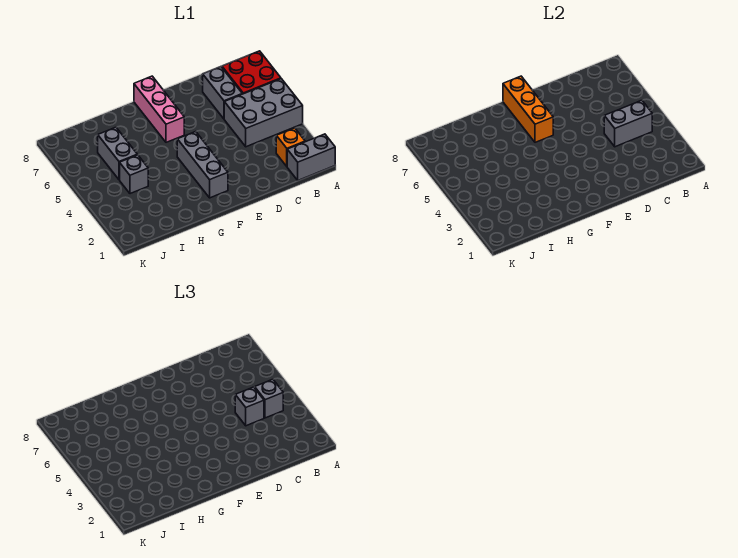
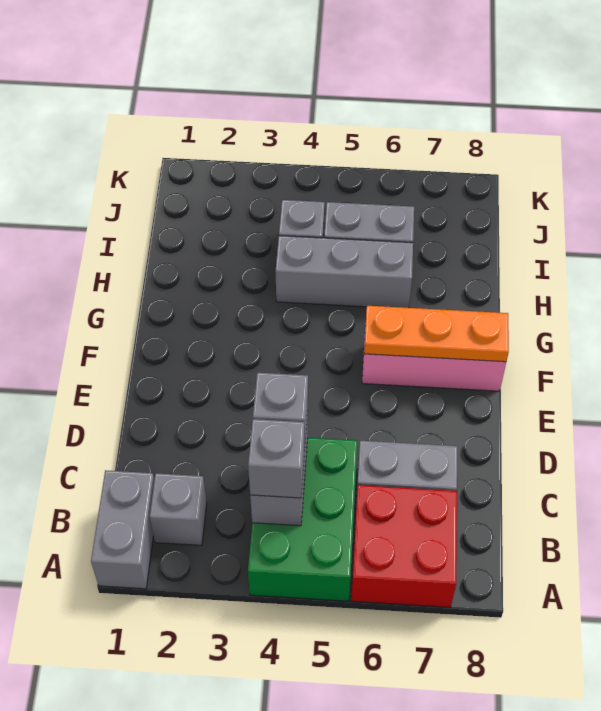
grey brick A4:C5 level 1 -> green brick A4:C5 level 1
orange brick B2 level 1 -> grey brick B2 level 1
grey brick F2:F4 level 1 -> grey brick H4:H6 level 1
orange brick F6:F8 level 2 -> orange plate F6:F8 level 2

